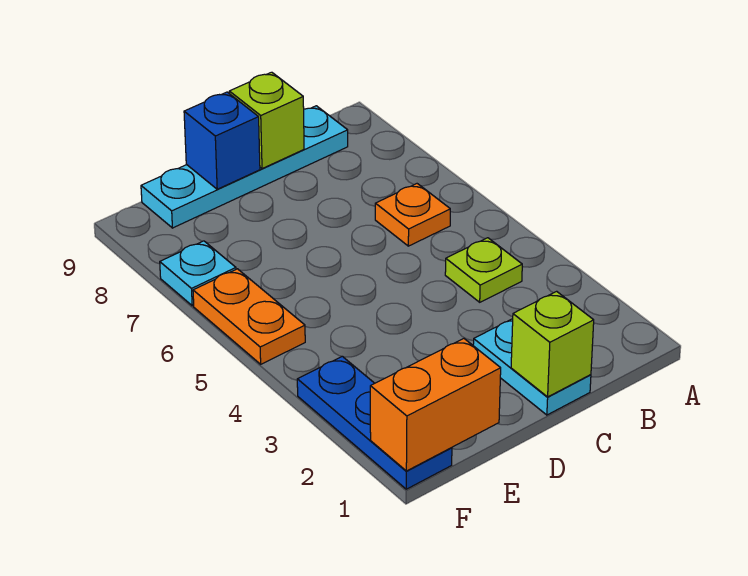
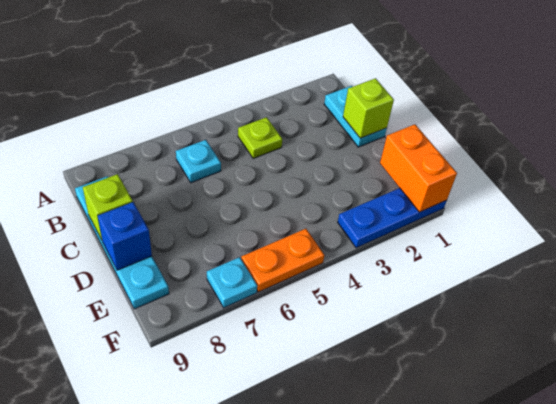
orange plate B6 level 1 -> cyan plate B6 level 1
cyan plate C1:C2 level 1 -> cyan plate B1:C1 level 1

